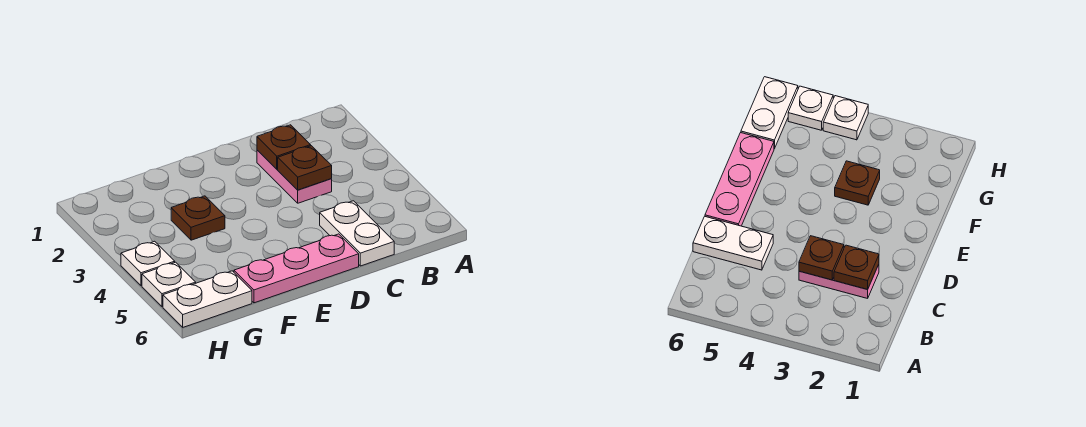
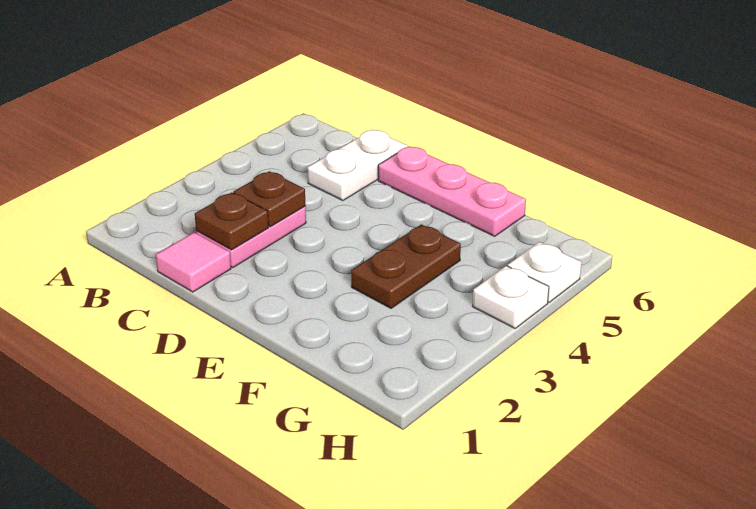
none -> pink tile C1 level 1
brown plate F3 level 1 -> brown plate F3:F4 level 1
white plate G6:H6 level 1 -> none

